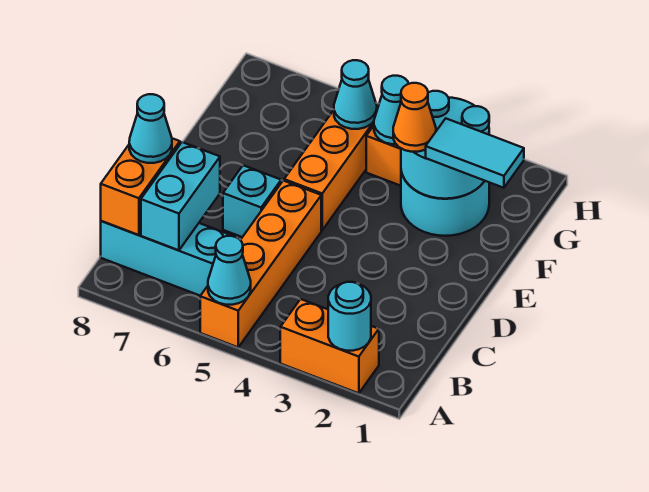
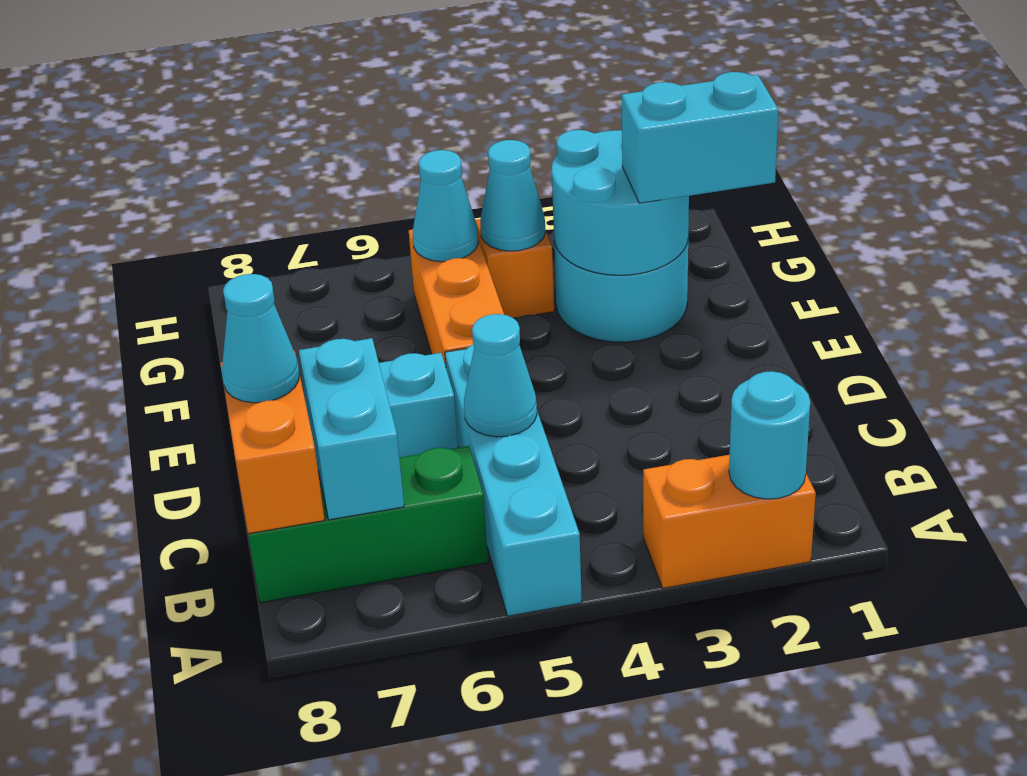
orange brick A5:D5 level 1 -> cyan brick A5:D5 level 1
cyan cone A5 level 2 -> cyan cone C5 level 2
cyan brick B6:B8 level 1 -> green brick B6:B8 level 1
cyan tile F1:F2 level 3 -> cyan brick F1:F2 level 3
orange cone F3 level 3 -> none

